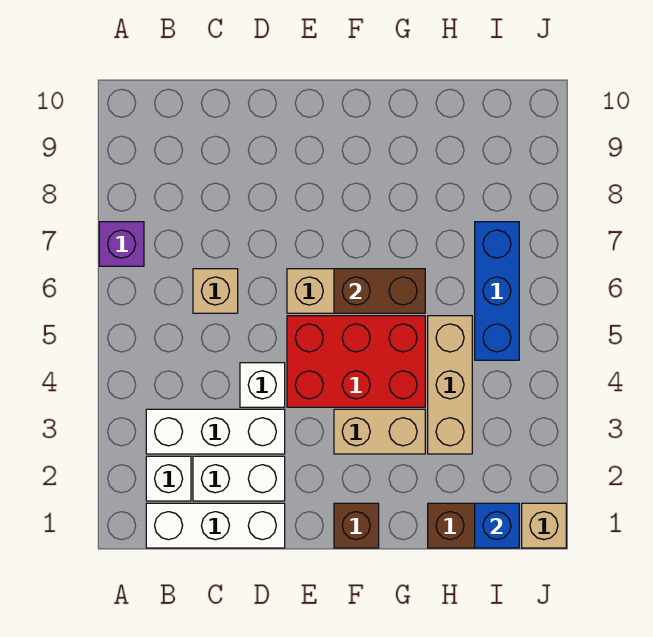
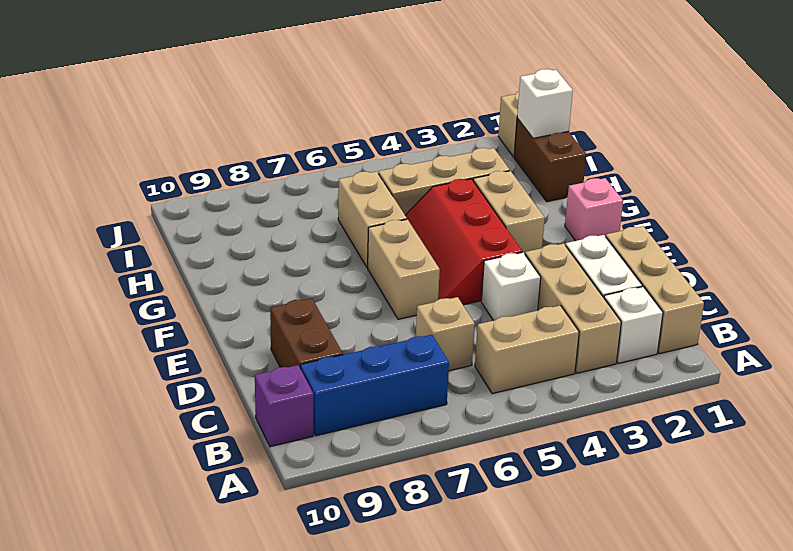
purple brick A7 level 1 -> purple brick B10 level 1
white brick B1:D1 level 1 -> tan brick B1:D1 level 1
white brick B3:D3 level 1 -> tan brick B3:D3 level 1
none -> tan brick B4:B5 level 1
red brick E4:G5 level 1 -> red slope E4:G5 level 1 top 4
brown brick F1 level 1 -> pink brick F1 level 1
brown brick F6:G6 level 2 -> brown brick C9:D9 level 1
none -> tan brick G6:H6 level 1
blue brick I1 level 2 -> white brick I1 level 2
blue brick I5:I7 level 1 -> blue brick B7:B9 level 1

